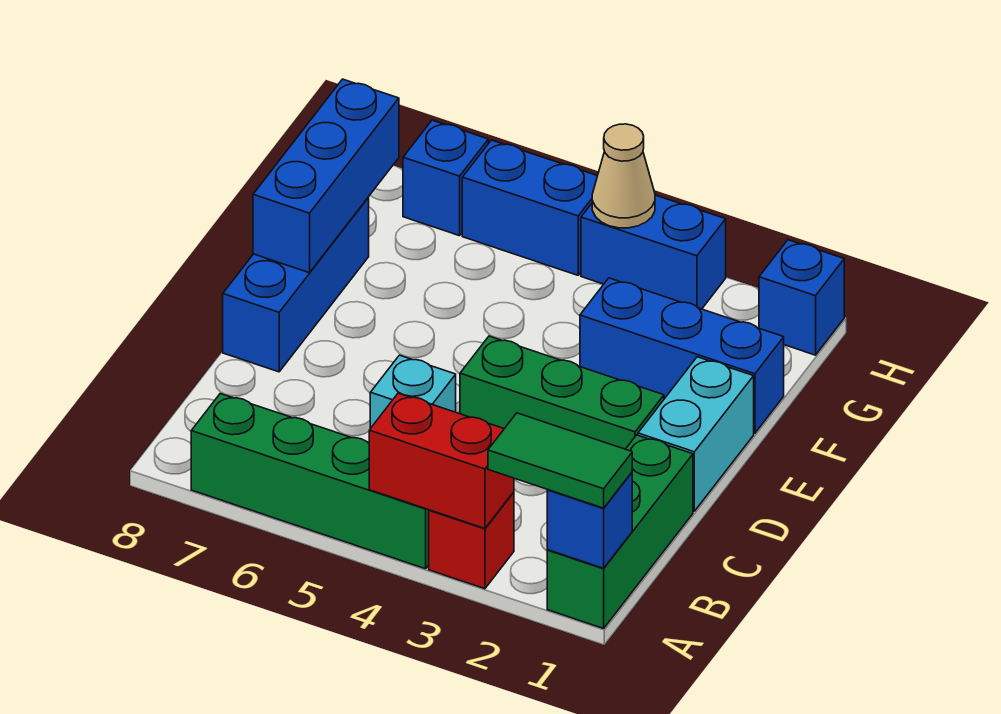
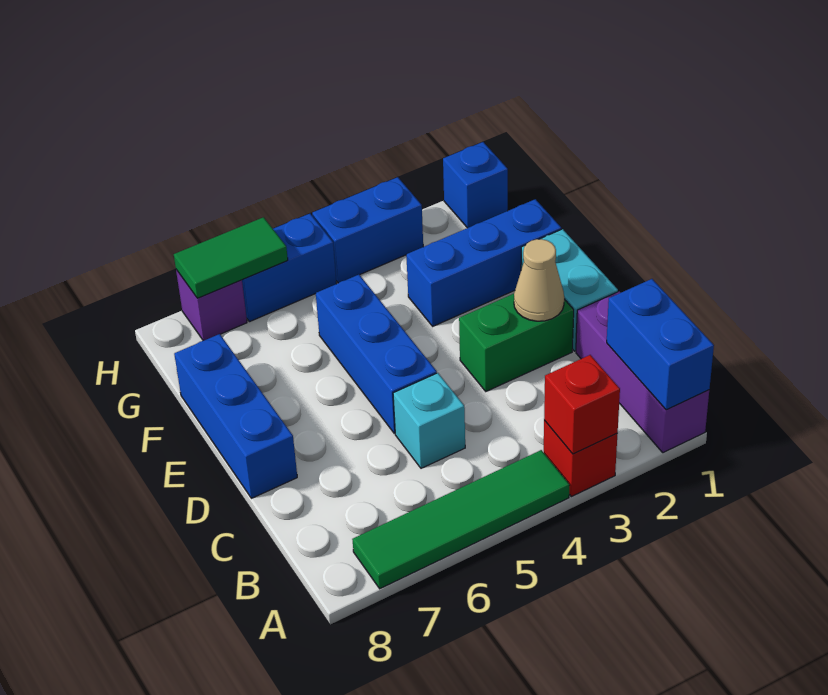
green brick A1:C1 level 1 -> purple brick A1:C1 level 1
blue brick A1 level 2 -> blue brick A1:B1 level 2
green tile A1:A2 level 3 -> green tile H6:H7 level 2
red brick A3:A4 level 2 -> red brick A3 level 2
green brick A4:A7 level 1 -> green tile A4:A7 level 1
green brick D2:D4 level 1 -> green brick D2:D3 level 1
blue brick E8:G8 level 2 -> blue brick D5:F5 level 1
tan cone H4 level 2 -> tan cone D2 level 2
blue brick H7 level 1 -> purple brick H7 level 1

